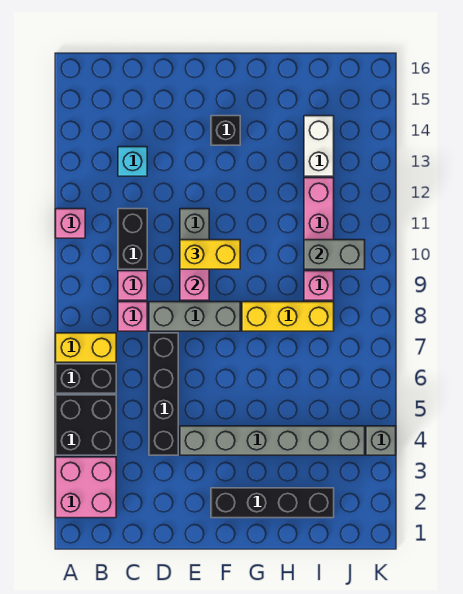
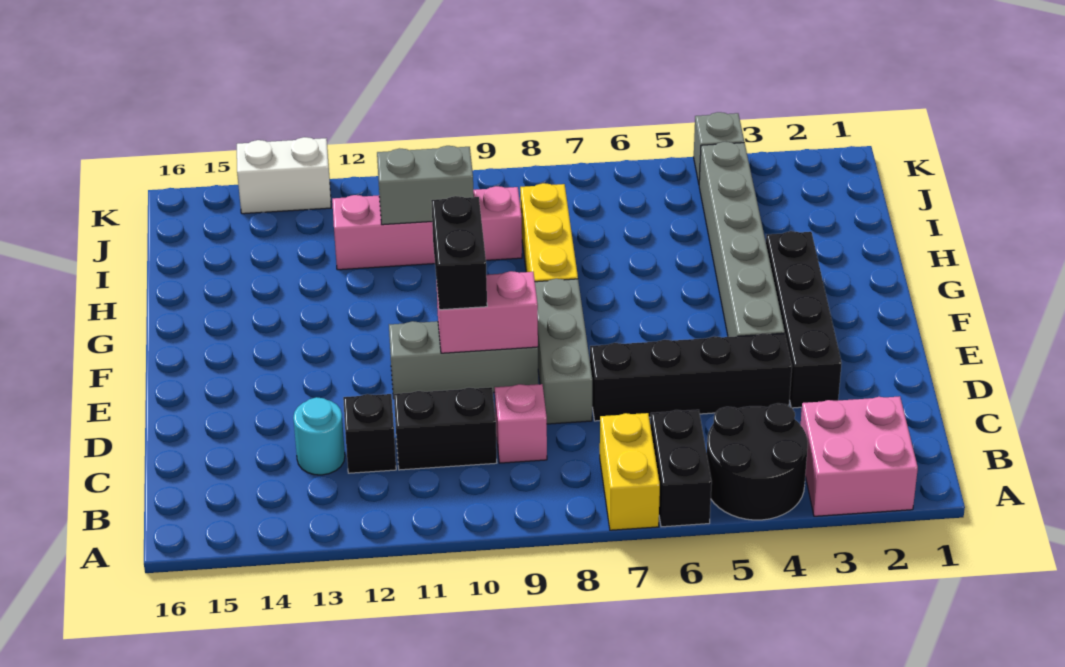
black brick A4:B5 level 1 -> black round brick A4:B5 level 1
pink brick A11 level 1 -> none
pink brick C8 level 1 -> none
cyan brick C13 level 1 -> cyan round brick C13 level 1
yellow brick E10:F10 level 3 -> black brick E10:F10 level 3
black brick F2:I2 level 1 -> black brick D3:G3 level 1
black brick F14 level 1 -> black brick C12 level 1
grey brick I10:J10 level 2 -> grey brick I10:I11 level 2
white brick I13:I14 level 1 -> white brick K13:K14 level 1

